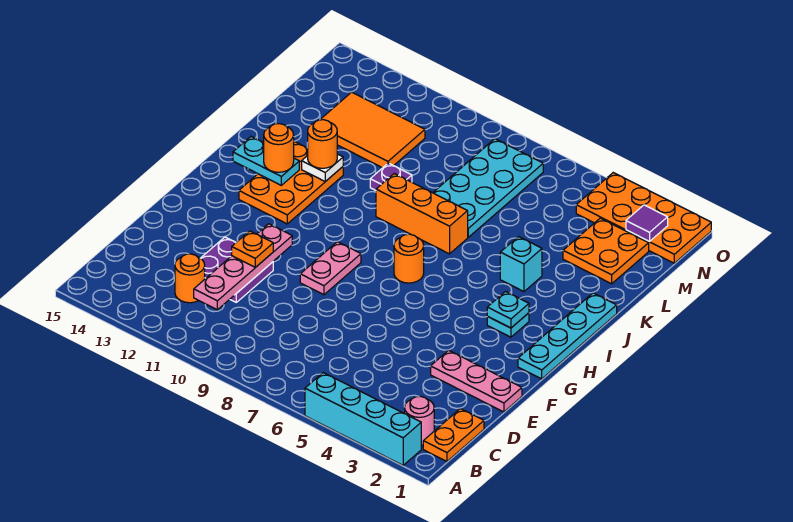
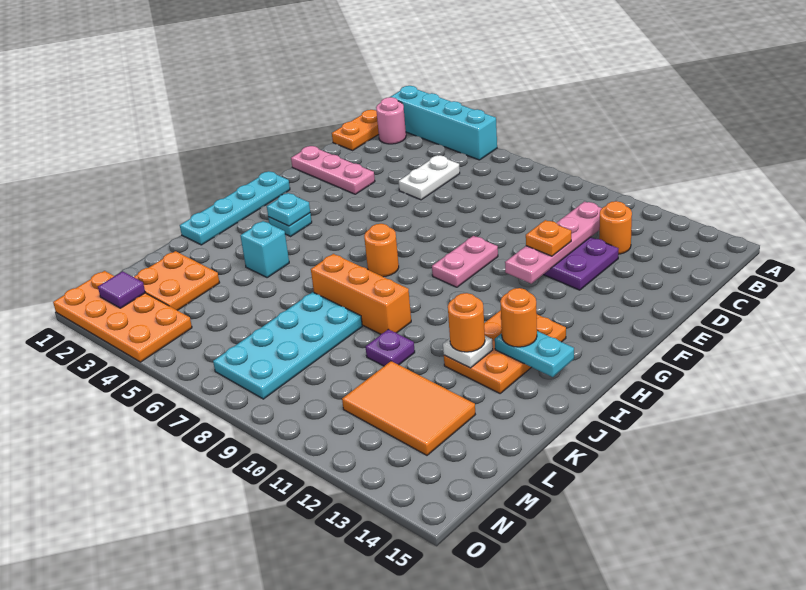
none -> white plate C5:D5 level 1

